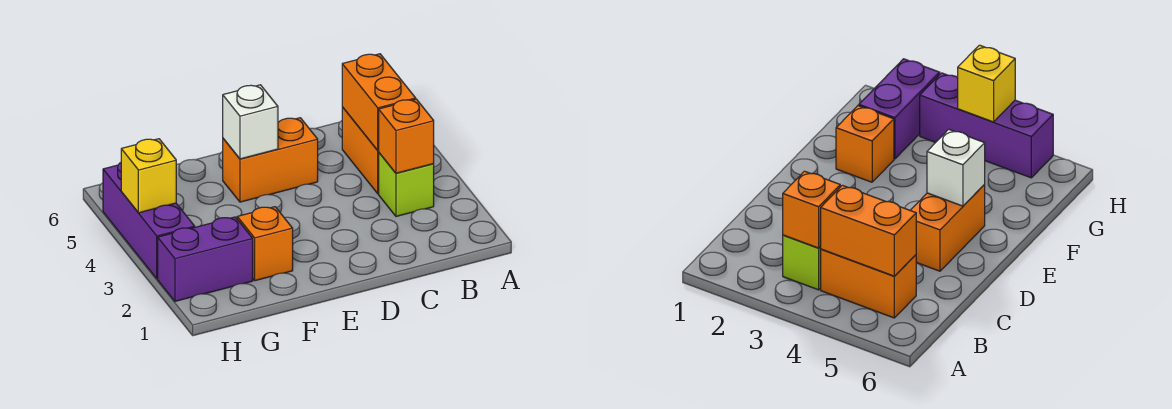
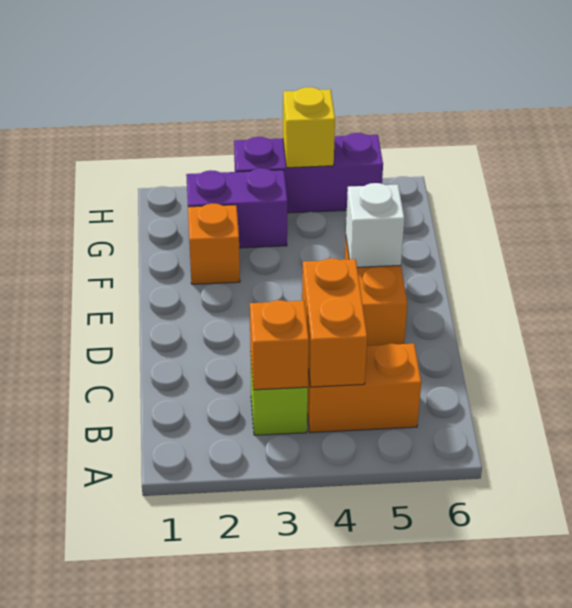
orange brick B4:B5 level 2 -> orange brick B4:C4 level 2
purple brick G2:H2 level 1 -> purple brick G2:G3 level 1

